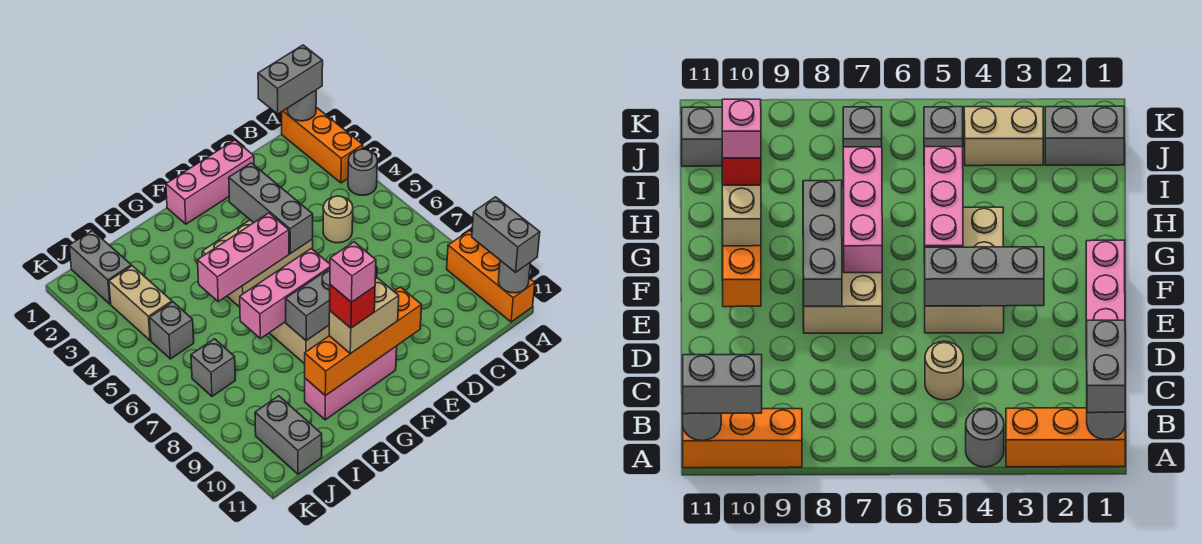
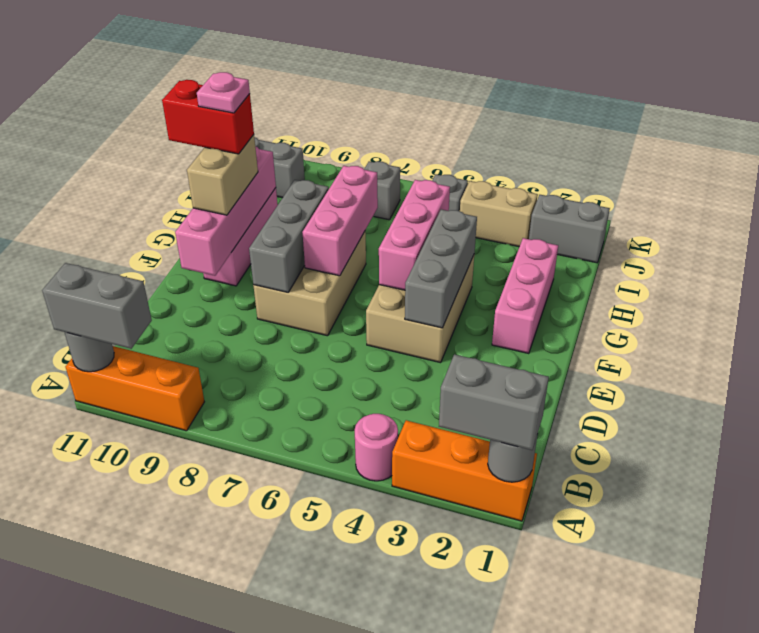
grey brick A1:B1 level 3 -> grey brick A1:A2 level 3
grey round brick A4 level 1 -> pink round brick A4 level 1
tan round brick C5 level 1 -> none
pink brick D1:F1 level 1 -> pink brick F2:H2 level 1
grey brick E3:E5 level 2 -> grey brick E4:G4 level 2
orange brick E10:H10 level 2 -> pink brick E10:H10 level 2
red brick G10 level 4 -> red brick G10:G11 level 4
pink brick G10 level 5 -> pink plate G10 level 5

